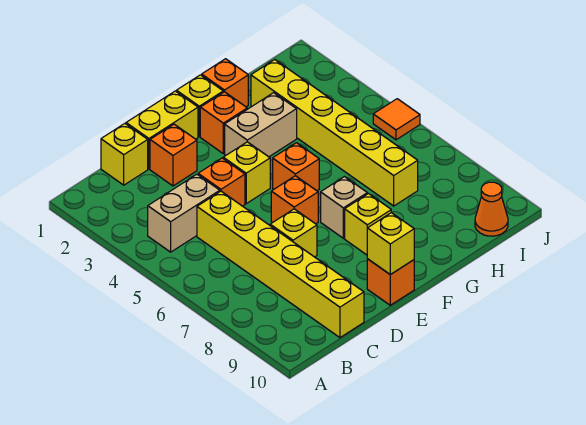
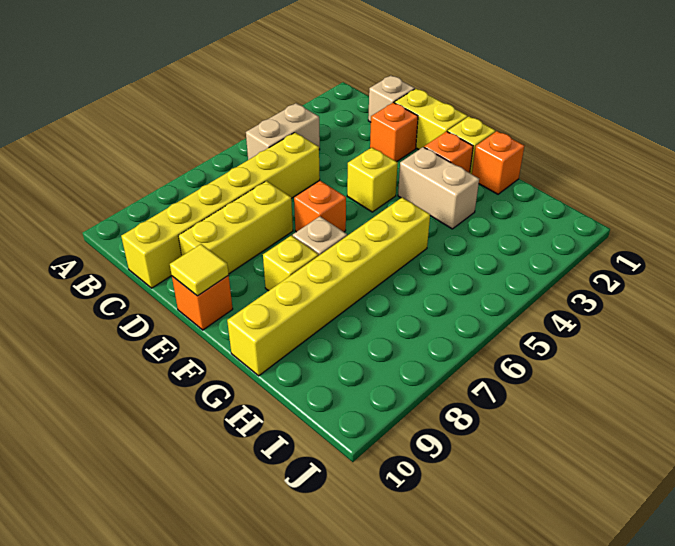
tan brick B4:C4 level 1 -> tan brick B4:B5 level 1
yellow brick C1 level 1 -> tan brick C1 level 1
orange brick D4 level 1 -> none
yellow brick D7 level 1 -> yellow brick D7:D9 level 1
yellow brick E10 level 2 -> yellow tile E10 level 2
orange brick F5 level 1 -> none
yellow brick H2:H7 level 1 -> yellow brick G5:G10 level 1
orange cone I10 level 1 -> none
orange tile J5 level 1 -> none

